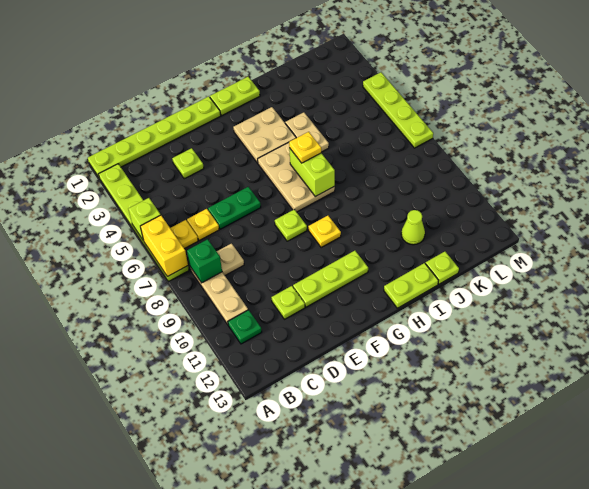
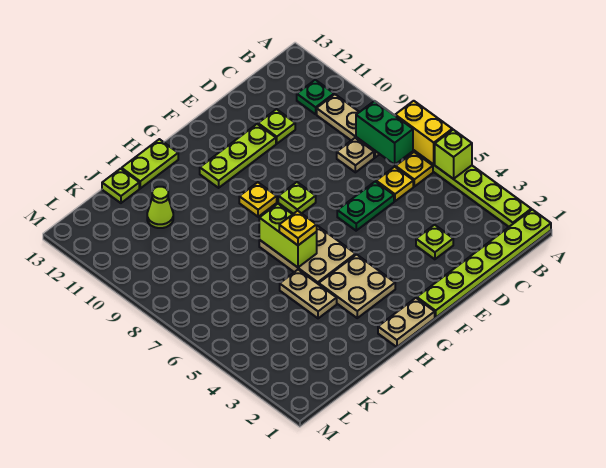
green brick B8 level 2 -> green brick B7:B8 level 2
lime plate G1:H1 level 1 -> tan plate G1:H1 level 1
lime plate M4:M7 level 1 -> none

